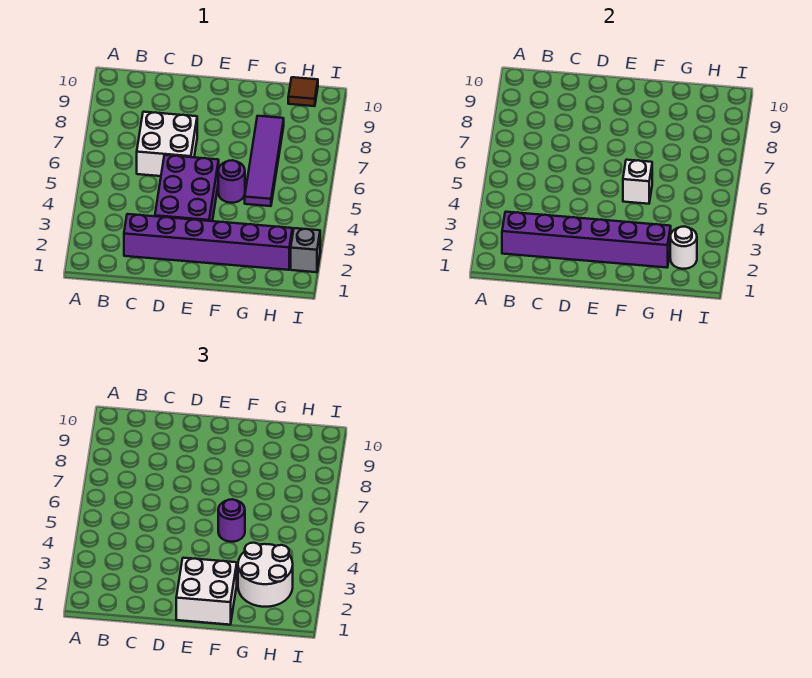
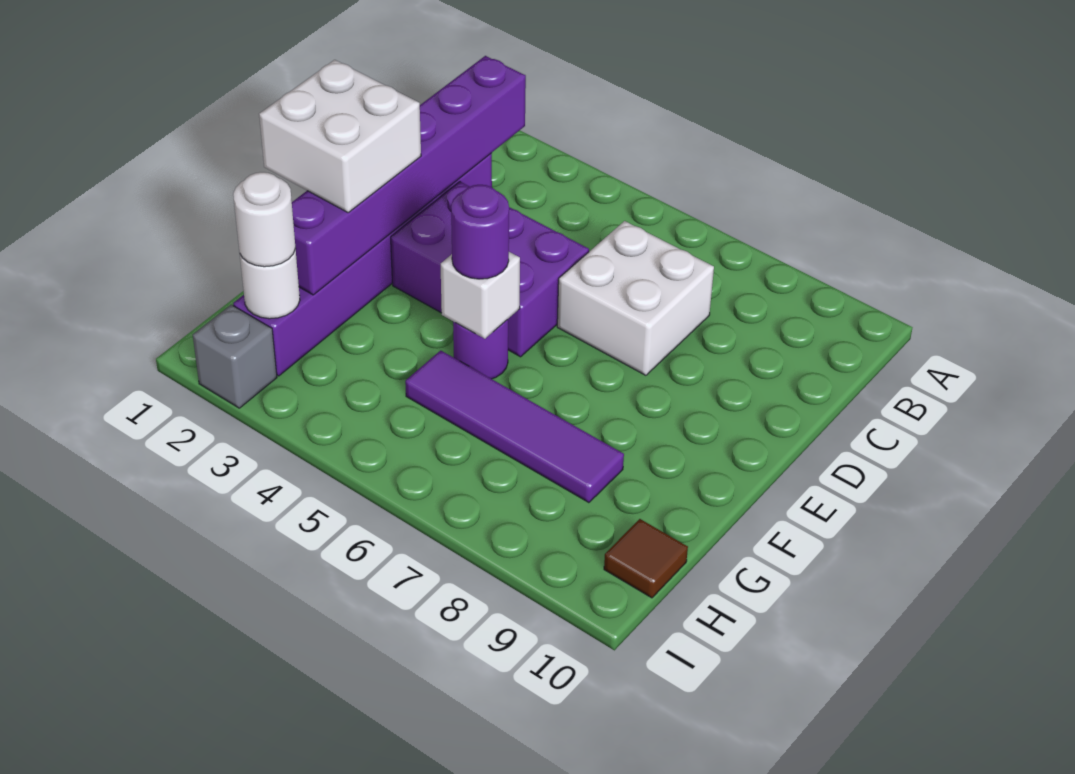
white round brick G2:H3 level 3 -> white round brick H2 level 3

